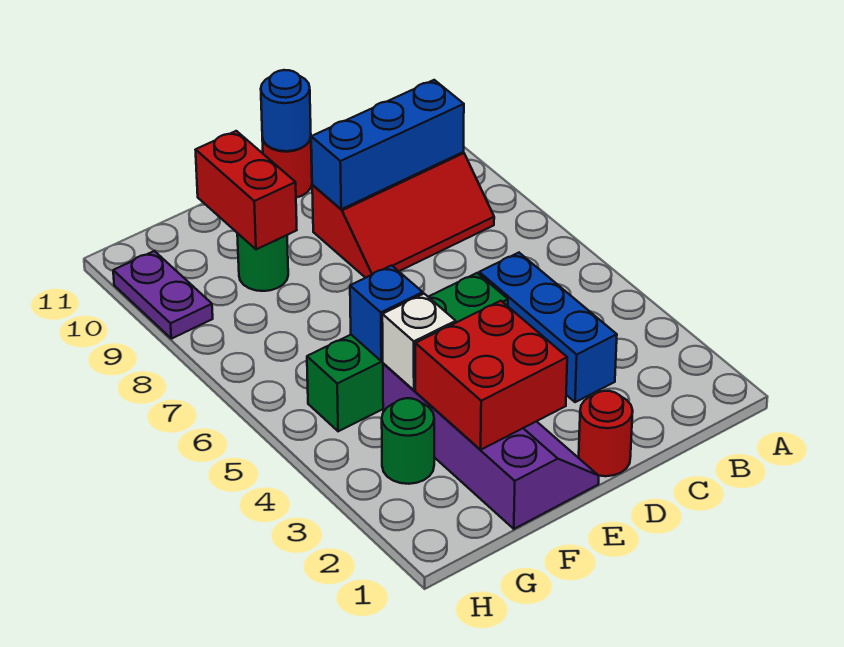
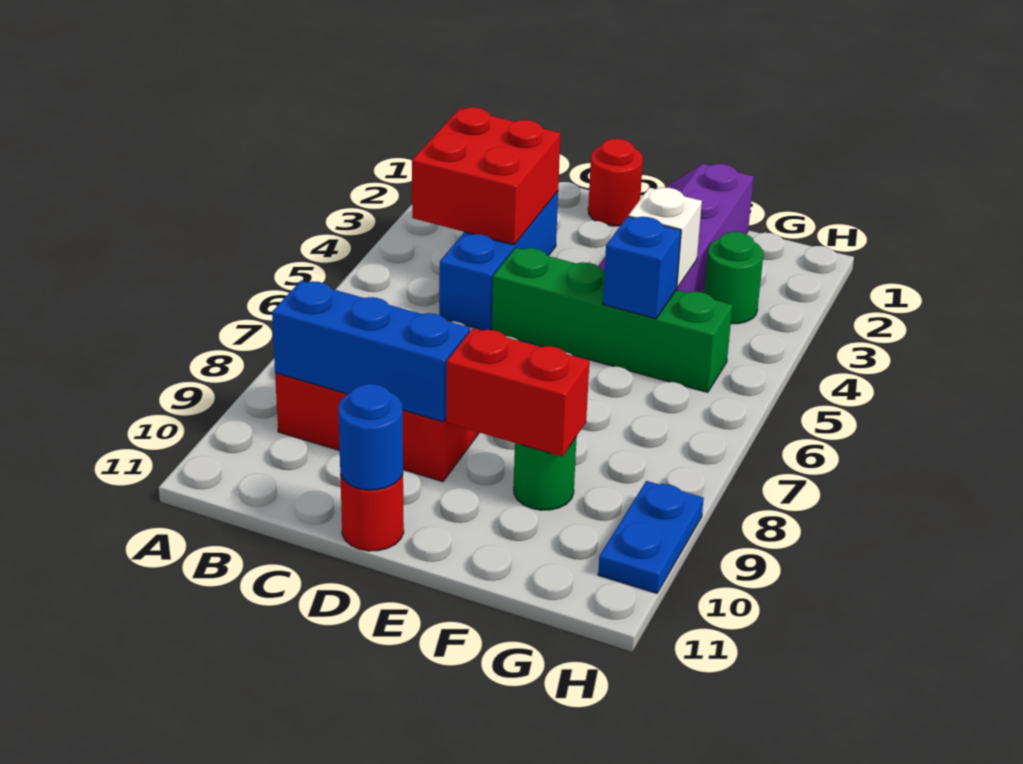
red brick E2:F3 level 2 -> red brick B3:C4 level 2
red brick F9:F10 level 2 -> red brick E9:F9 level 2
purple plate H9:H10 level 1 -> blue plate H9:H10 level 1

